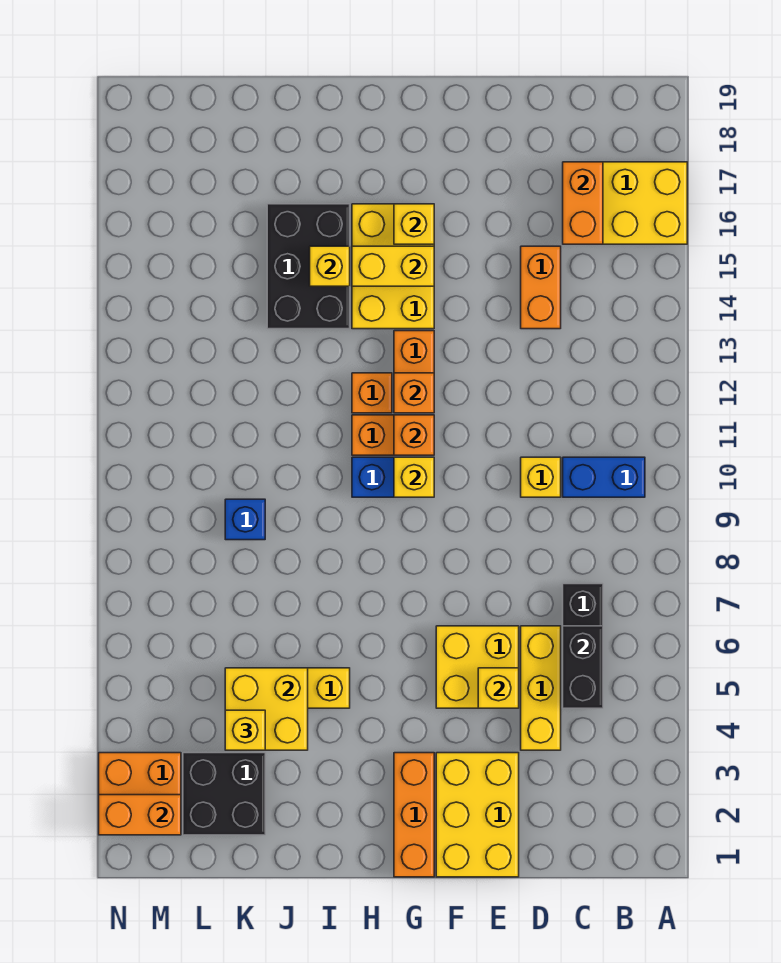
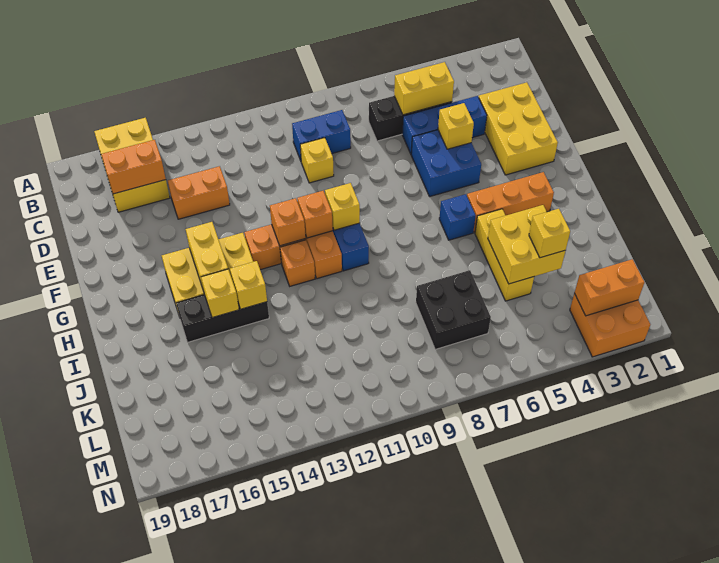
blue brick B10:C10 level 1 -> blue brick C9:C10 level 1
black brick C5:C6 level 2 -> yellow brick C5:C6 level 2
yellow brick D4:D6 level 1 -> blue brick D4:D6 level 1
yellow brick E1:F3 level 1 -> yellow brick D2:F3 level 1
yellow brick E5:F6 level 1 -> blue brick E5:F6 level 1
orange brick G1:G3 level 1 -> orange brick H3:H5 level 1
yellow brick G16 level 2 -> yellow brick I14 level 2
black brick I14:J16 level 1 -> black brick I14:I16 level 1
black brick K2:L3 level 1 -> black brick K7:L8 level 1
blue brick K9 level 1 -> blue brick H6 level 1
orange brick M2:N2 level 2 -> orange brick M2:M3 level 2

